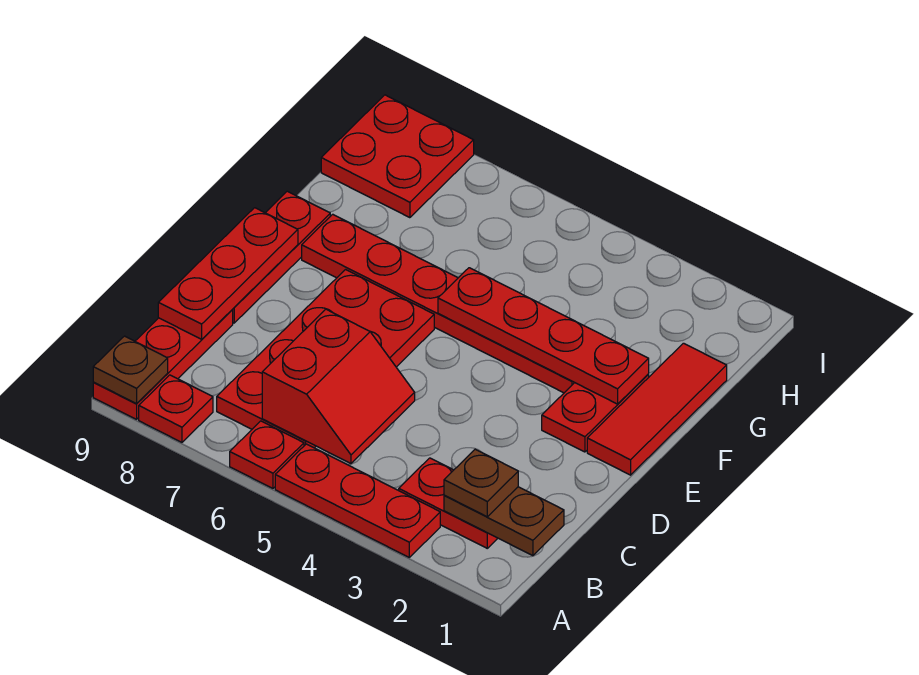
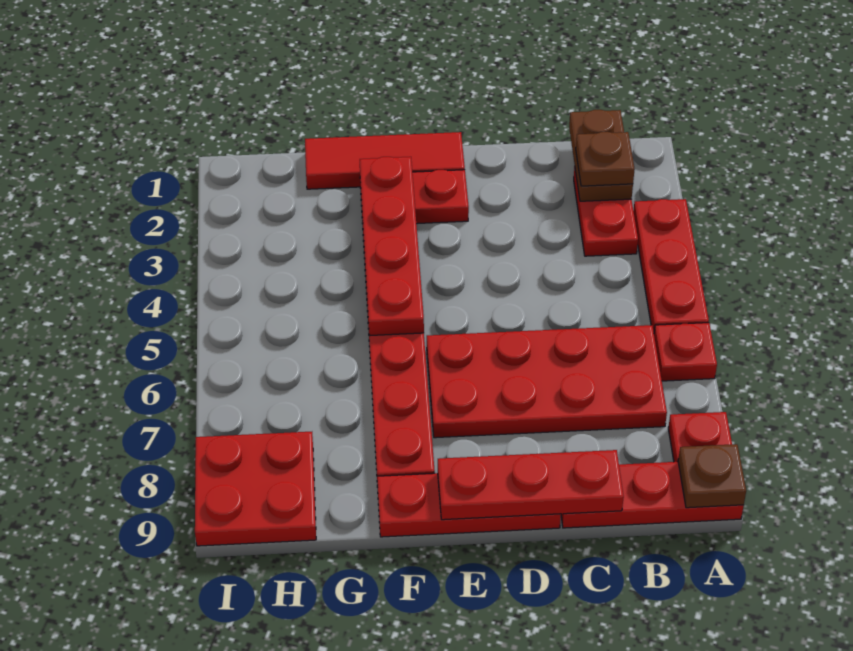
red slope B5:C6 level 2 top 6 -> none

